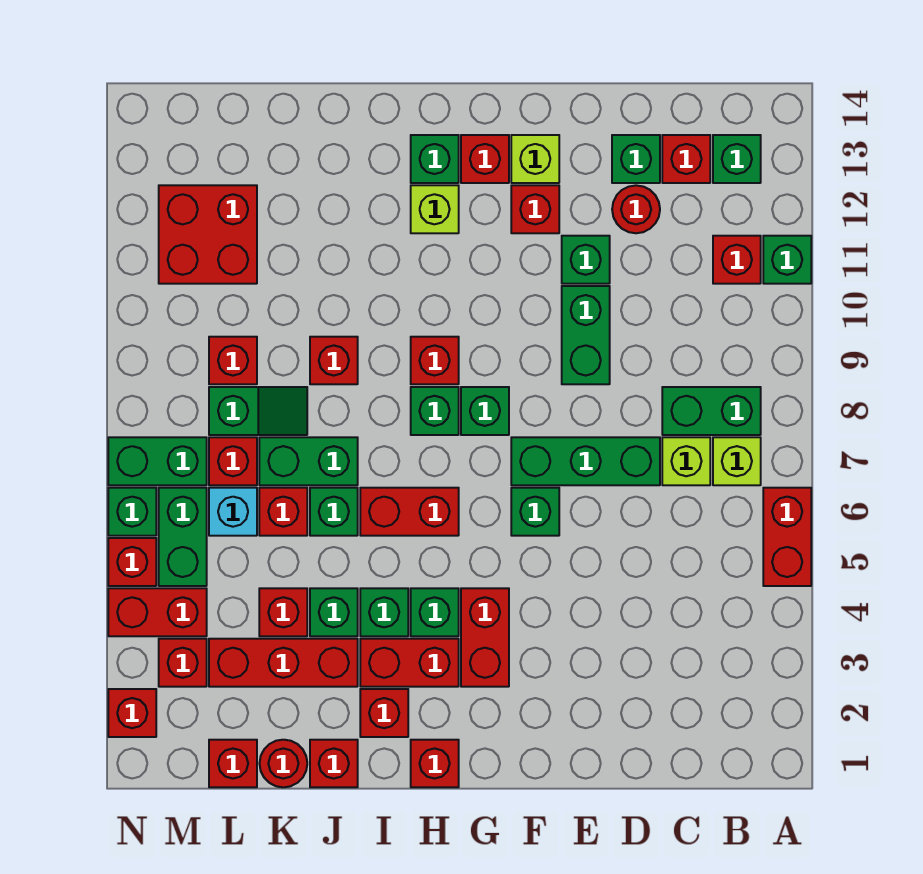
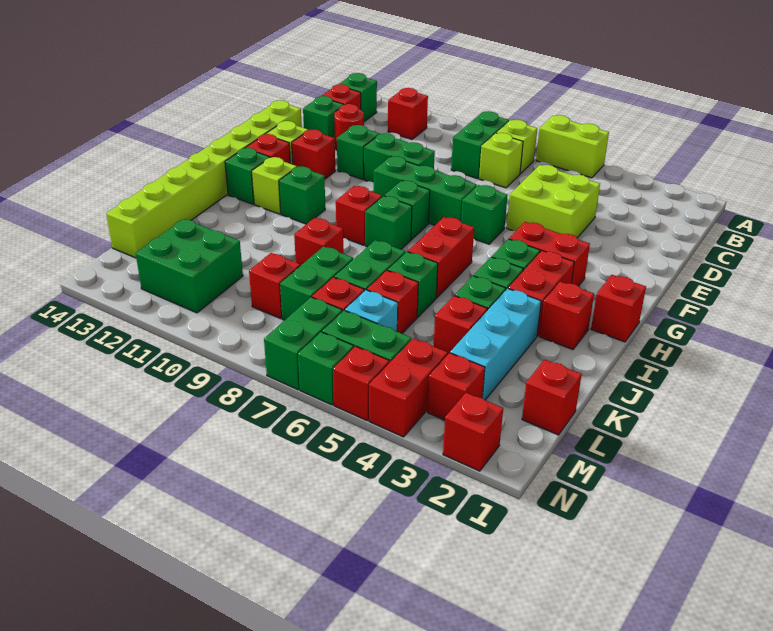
red brick A5:A6 level 1 -> lime brick A5:A6 level 1
green brick A11 level 1 -> green brick H11 level 1
none -> lime brick D4:E5 level 1
green brick D7:F7 level 1 -> green brick F7:F9 level 1
none -> lime brick E14:L14 level 1
red brick J1 level 1 -> none
red brick J3:L3 level 1 -> cyan brick J3:L3 level 1
red round brick K1 level 1 -> none
green slope K8:L8 level 1 top L -> green brick K8:L8 level 1
red brick L11:M12 level 1 -> green brick L11:M12 level 1

